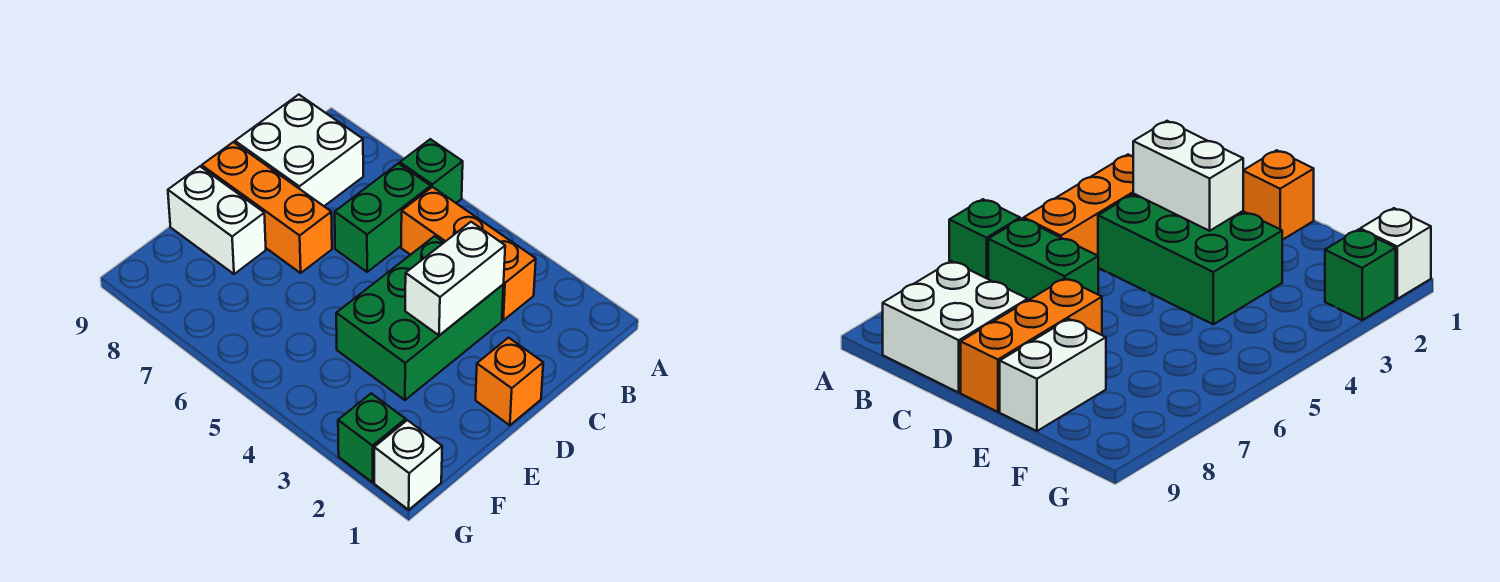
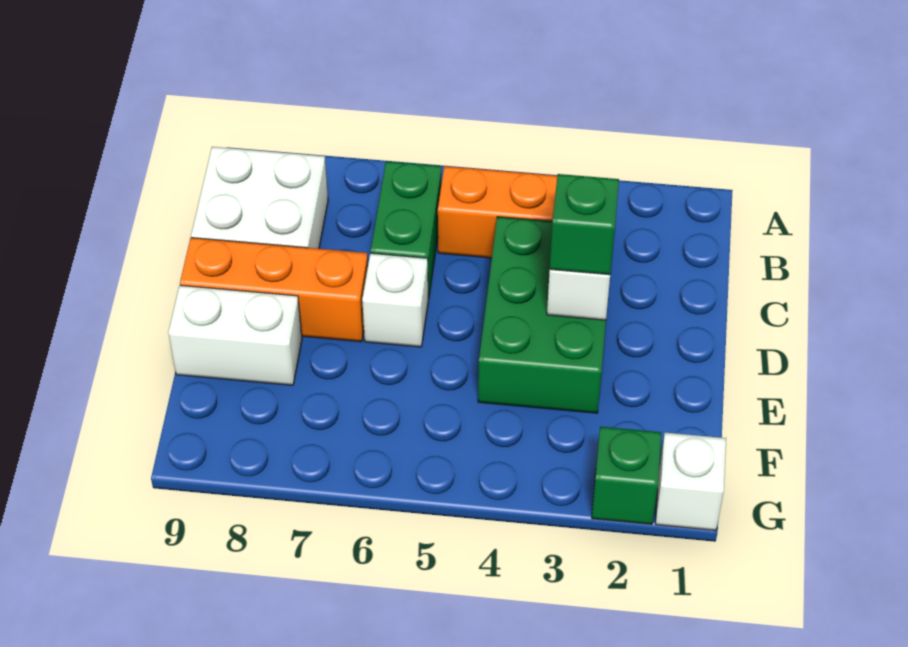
green brick A6 level 1 -> green brick D3 level 3
orange brick D1 level 1 -> none
none -> white brick D6 level 1

